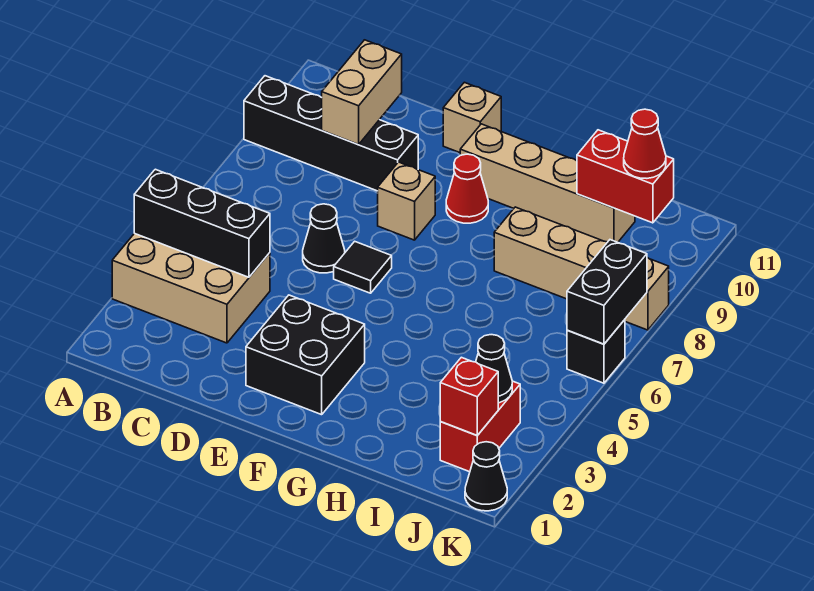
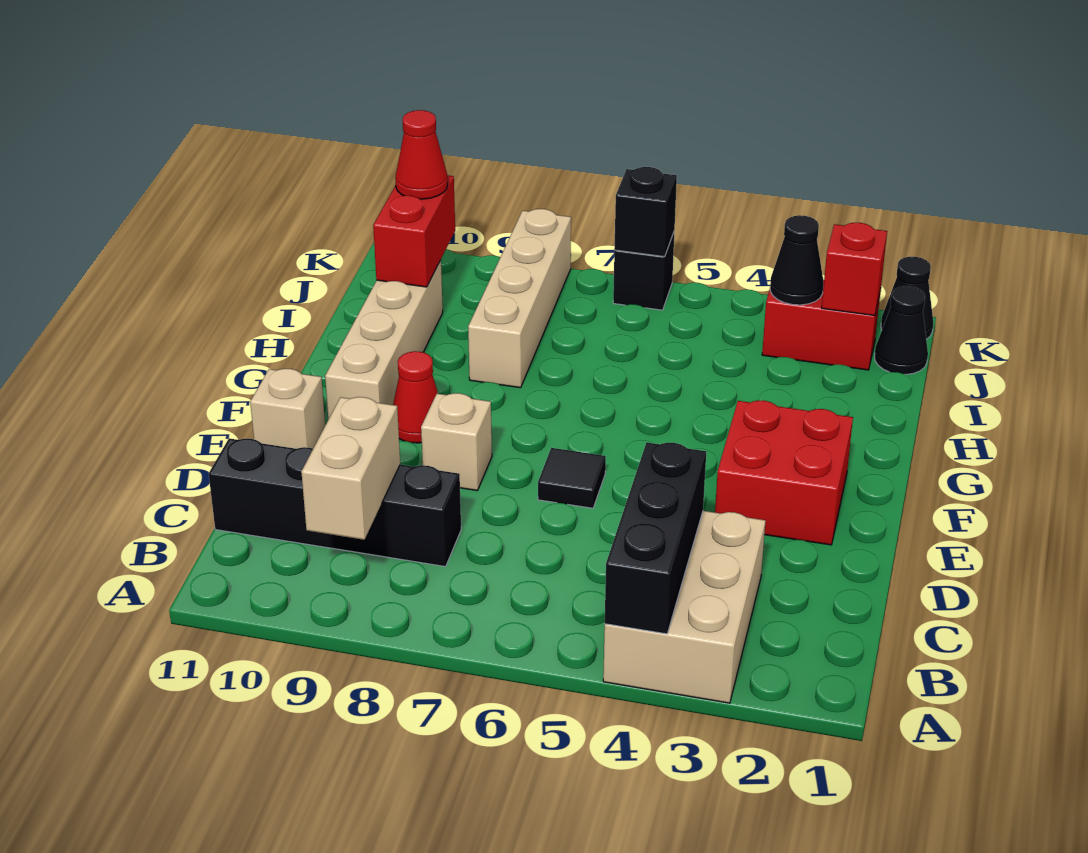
black brick A9:D9 level 1 -> black brick C8:C11 level 1
tan brick C9:C10 level 2 -> tan brick B9:C9 level 2
black cone D6 level 1 -> black cone J1 level 1
black brick E2:F3 level 1 -> red brick E2:F3 level 1
black brick K6:K7 level 2 -> black brick K6 level 2

